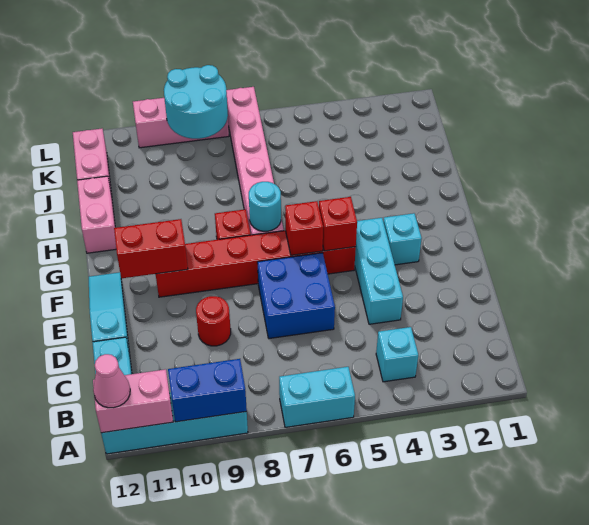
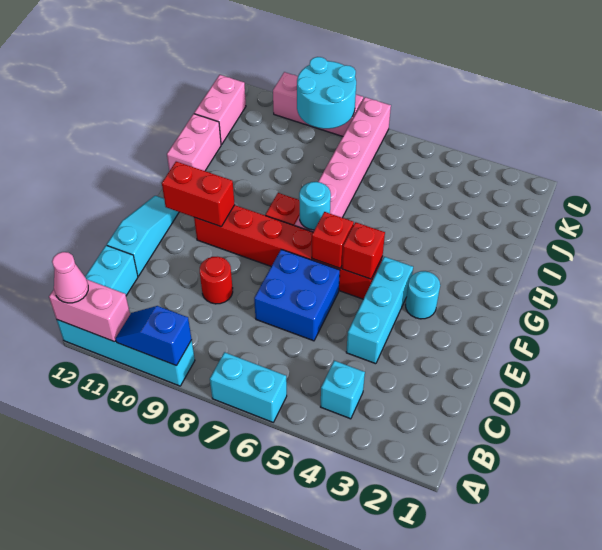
blue brick A9:A10 level 2 -> blue slope A9:A10 level 2 top 9
cyan brick F3 level 1 -> cyan round brick F3 level 1

